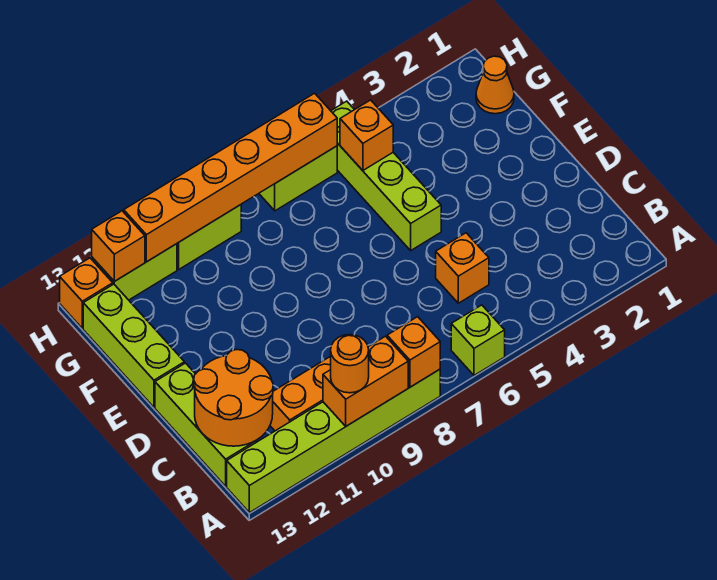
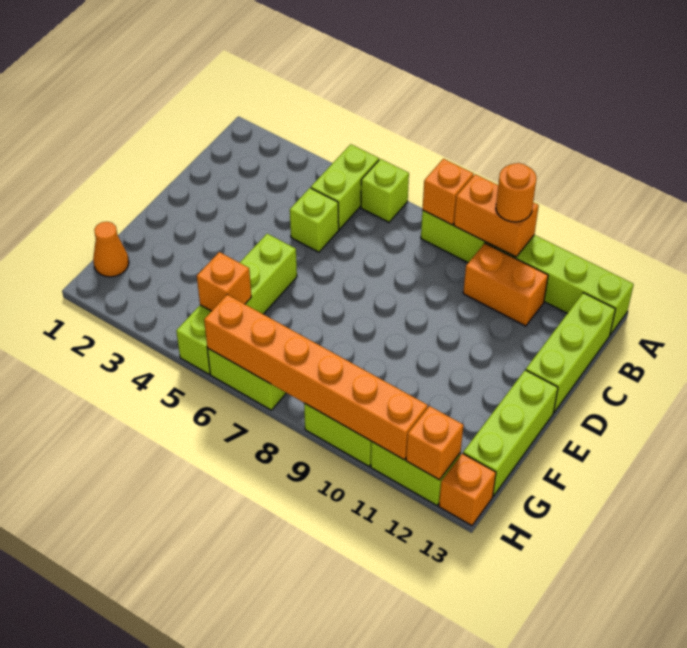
none -> lime brick A5:B5 level 1
orange round brick B12:C13 level 2 -> none
orange brick C5 level 1 -> lime brick C5 level 1

